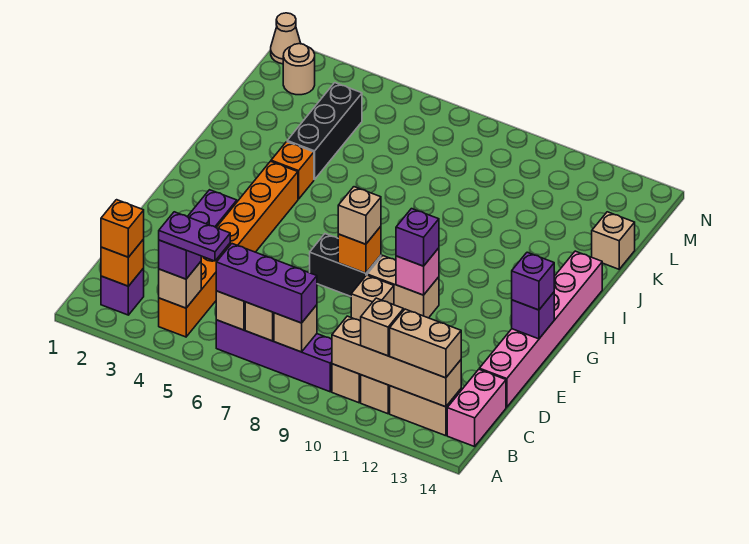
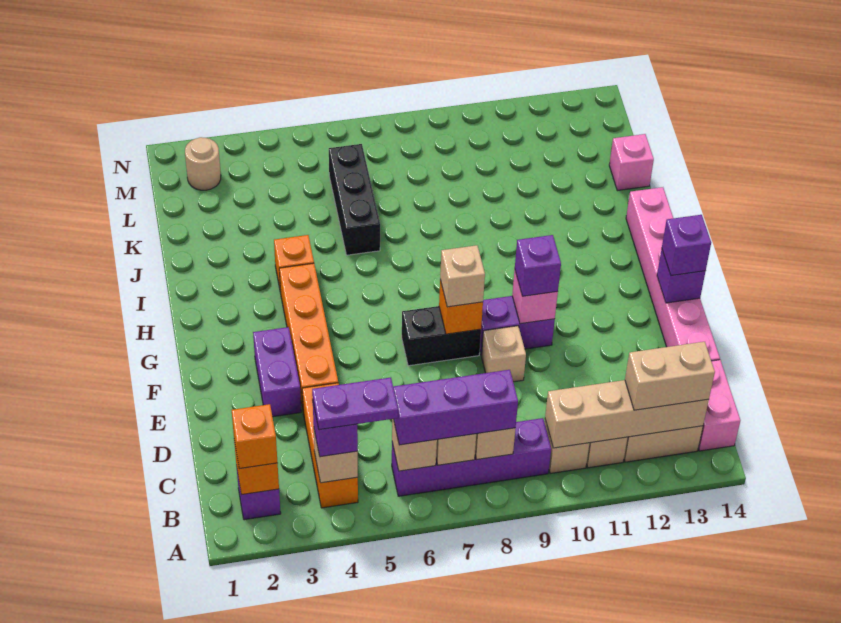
tan brick B11 level 3 -> none
tan brick F9:F10 level 1 -> purple brick F9:F10 level 1
black brick J4:L4 level 1 -> black brick J6:L6 level 1
tan brick K14 level 1 -> pink brick K14 level 1
tan cone N1 level 1 -> none

